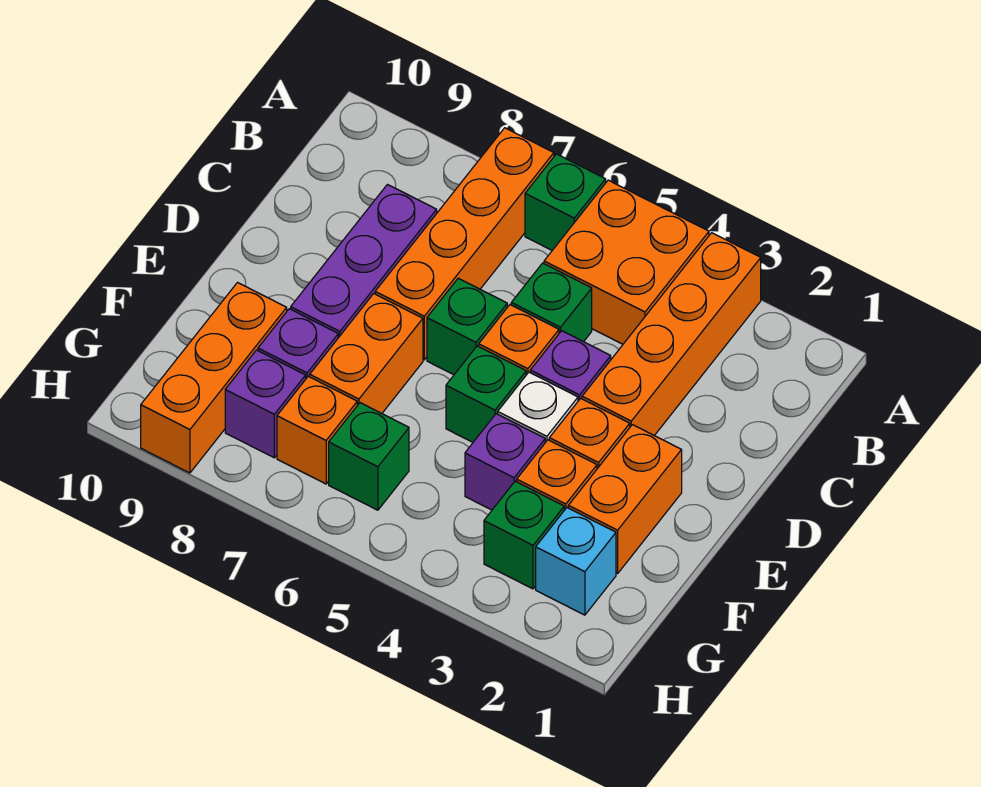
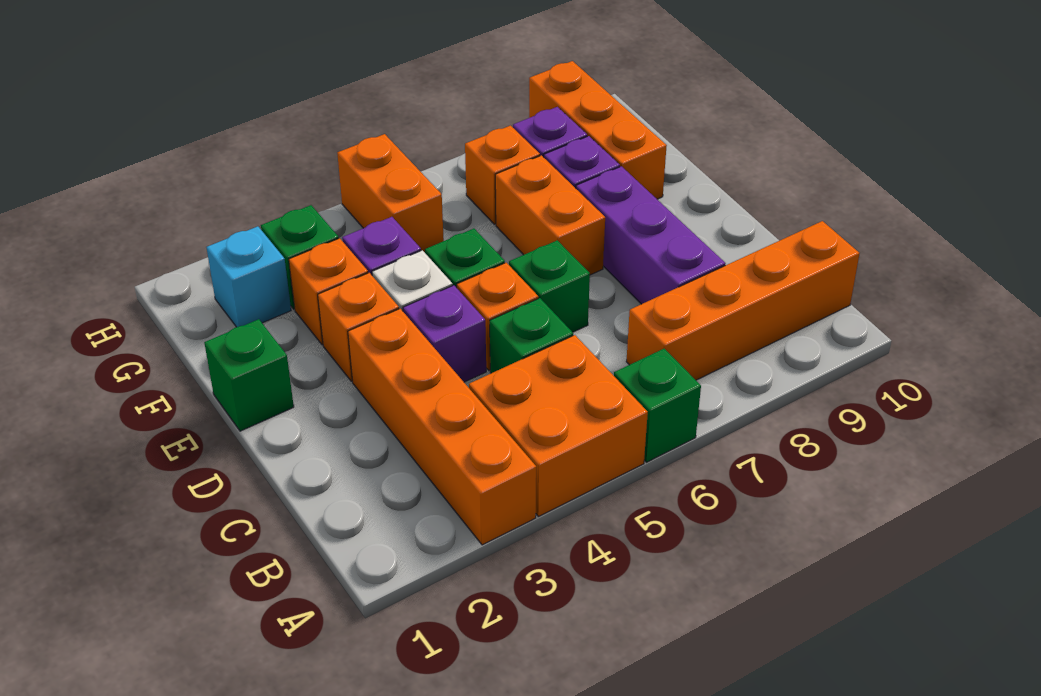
orange brick A7:D7 level 1 -> orange brick B7:B10 level 1
orange brick E2:F2 level 1 -> orange brick G5:H5 level 1
green brick G6 level 1 -> green brick E1 level 1

